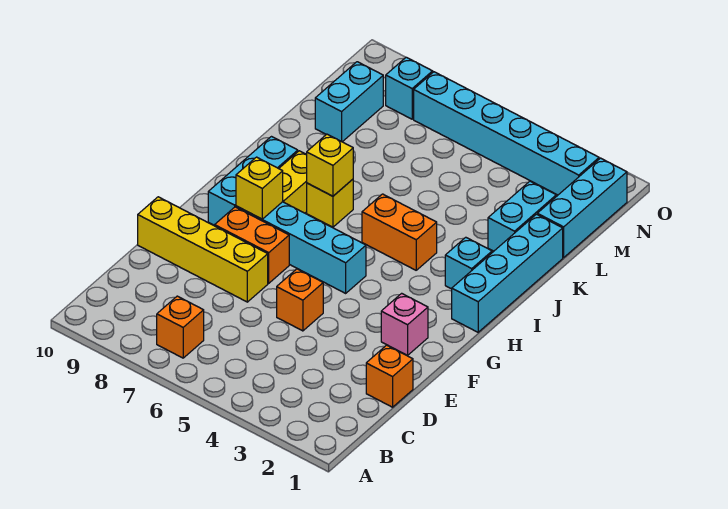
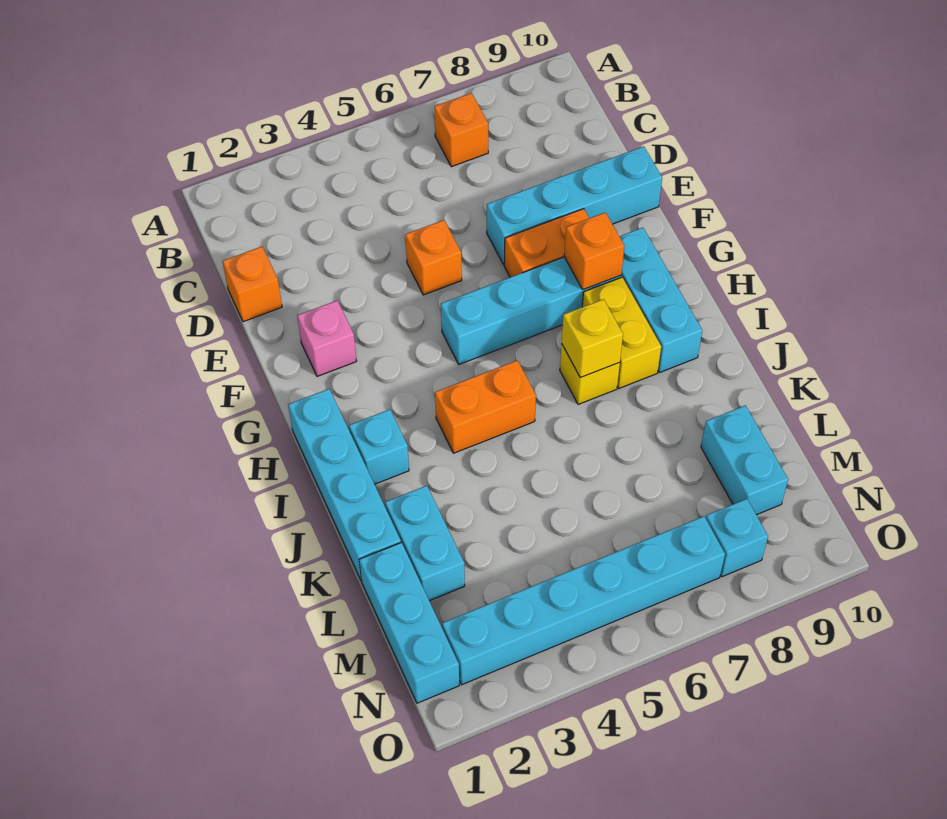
yellow brick E7:E10 level 1 -> cyan brick E7:E10 level 1
yellow brick G8 level 2 -> orange brick G8 level 2

